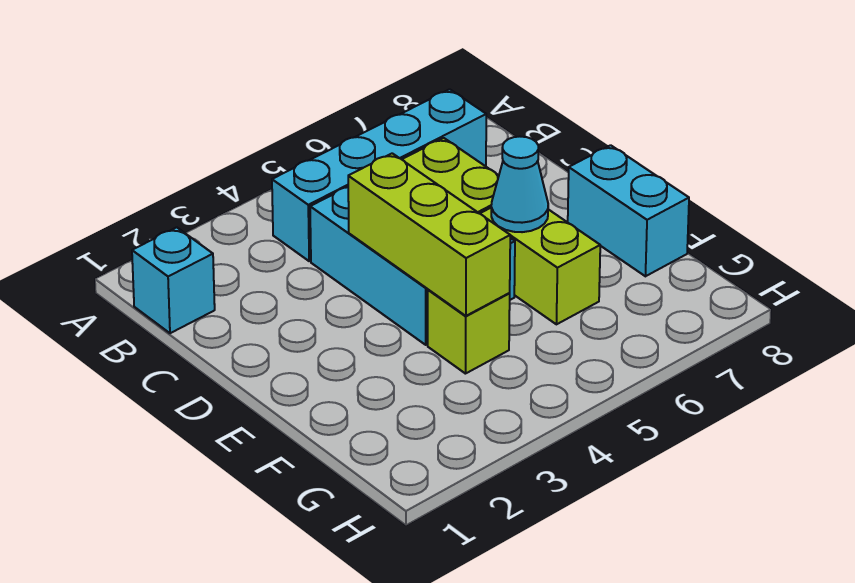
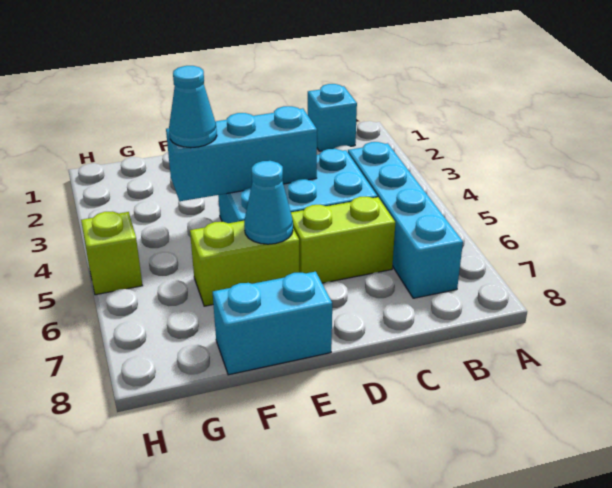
lime brick D4:F4 level 2 -> cyan brick D4:F4 level 2
lime brick F4 level 1 -> lime brick H5 level 1
none -> cyan cone F4 level 3

